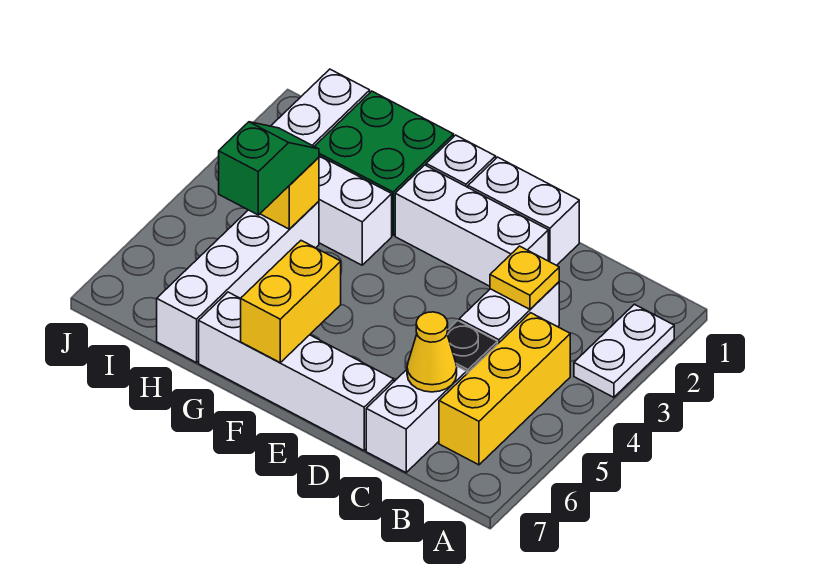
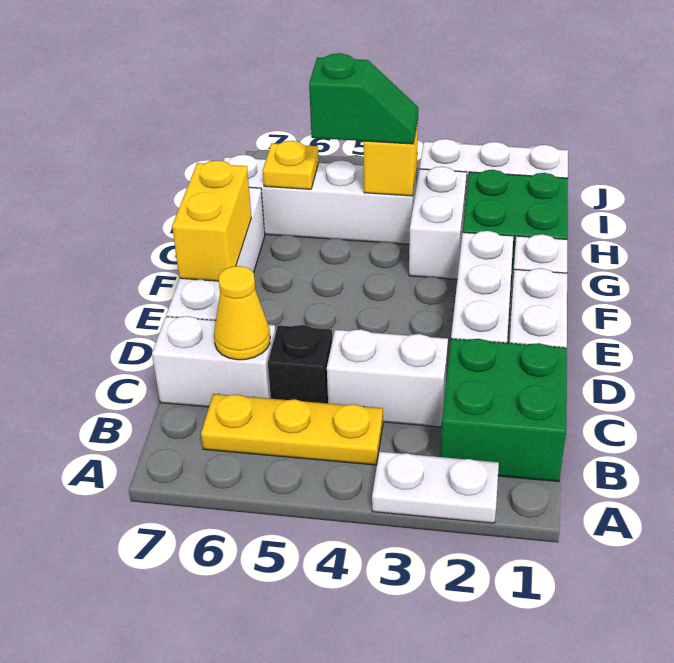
none -> green brick B1:C2 level 1
yellow brick B4:B6 level 1 -> yellow plate B4:B6 level 1
yellow plate C3 level 2 -> yellow plate H6 level 2
yellow brick F6:F7 level 2 -> yellow brick E7:F7 level 2

